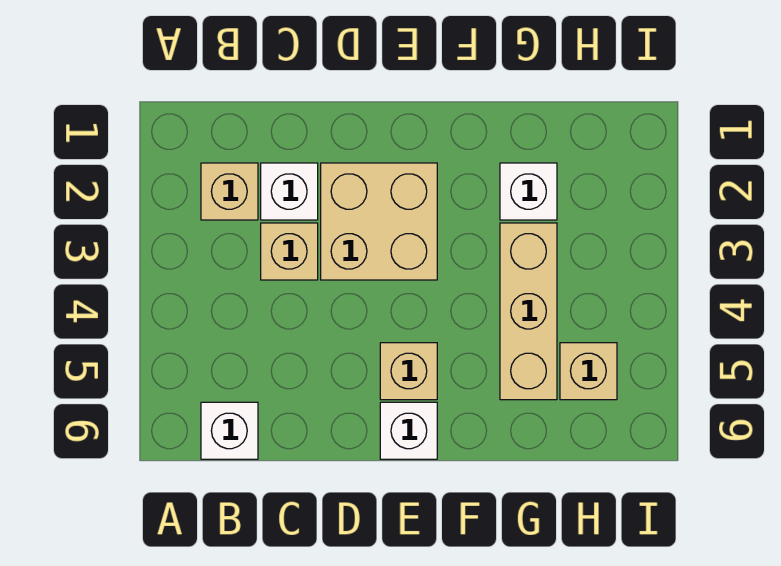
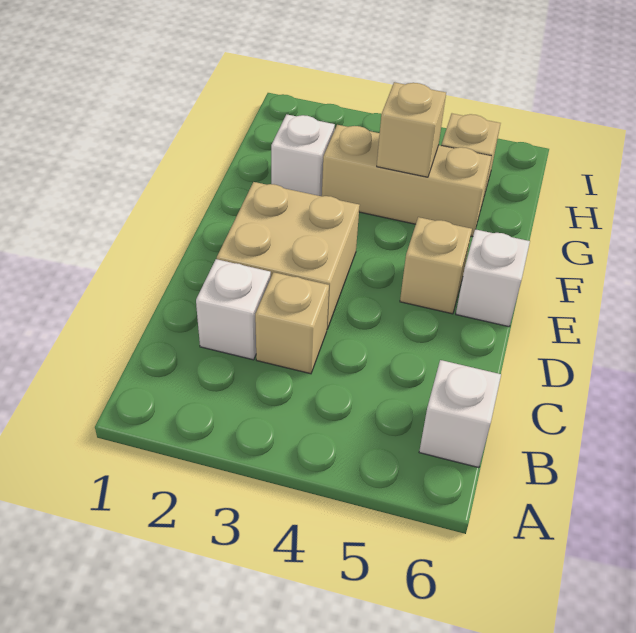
tan brick B2 level 1 -> tan brick G4 level 2

